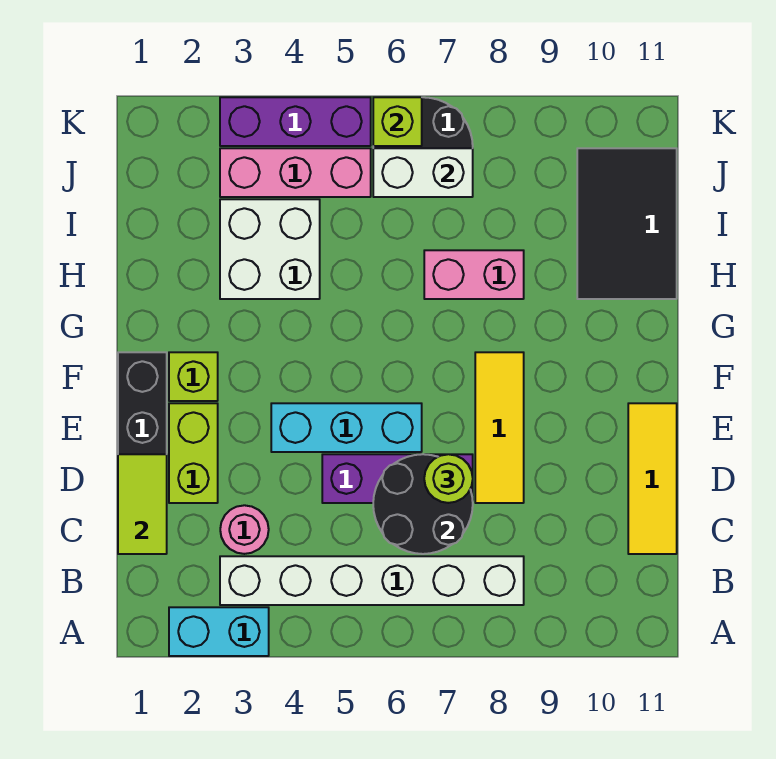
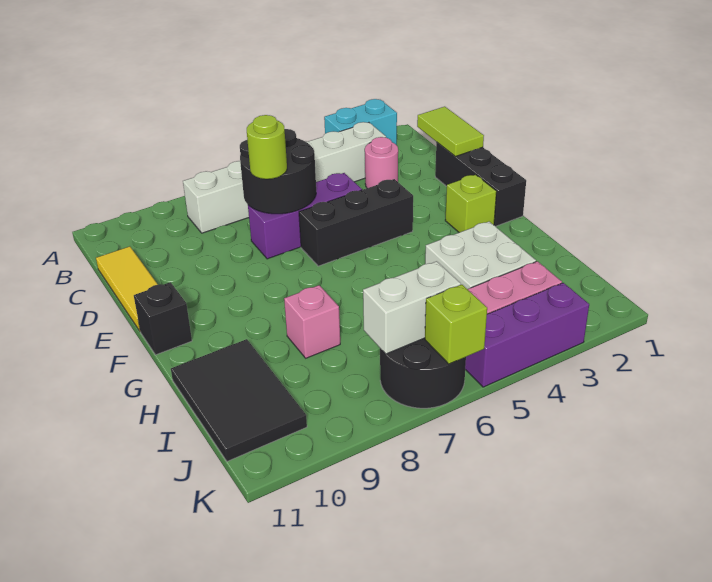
lime brick D2:E2 level 1 -> none
yellow tile D8:F8 level 1 -> none
cyan brick E4:E6 level 1 -> black brick E4:E6 level 1
none -> black brick F11 level 1
pink brick H7:H8 level 1 -> pink brick H8 level 1

